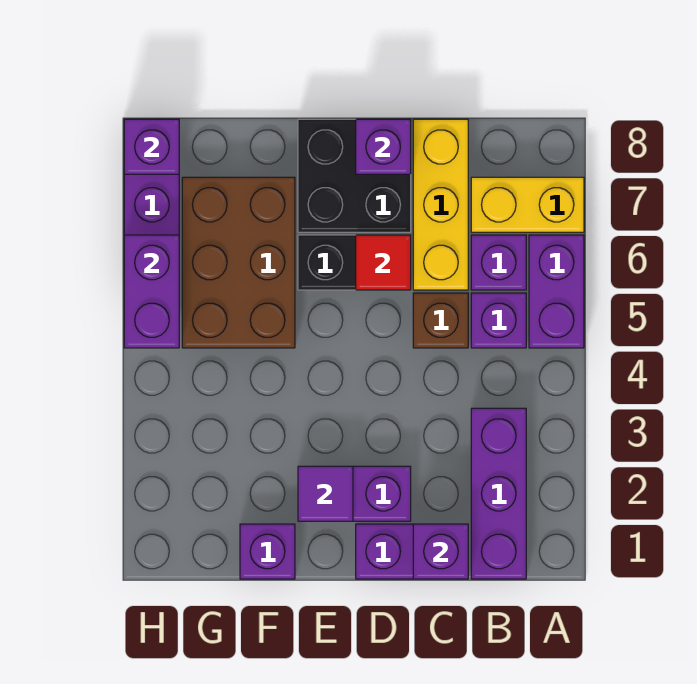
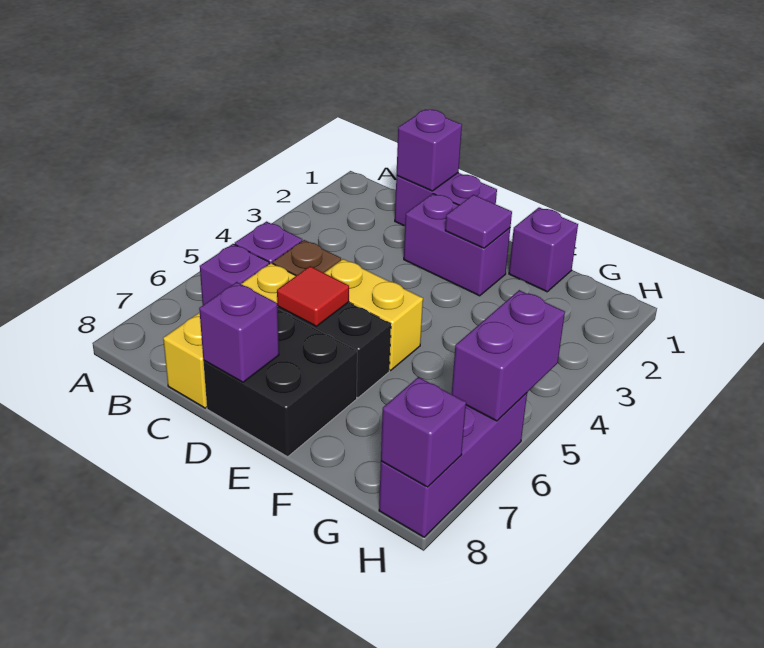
purple brick A5:A6 level 1 -> none
yellow brick A7:B7 level 1 -> yellow brick D5:E5 level 1
purple brick B1:B3 level 1 -> none
brown brick F5:G7 level 1 -> none

